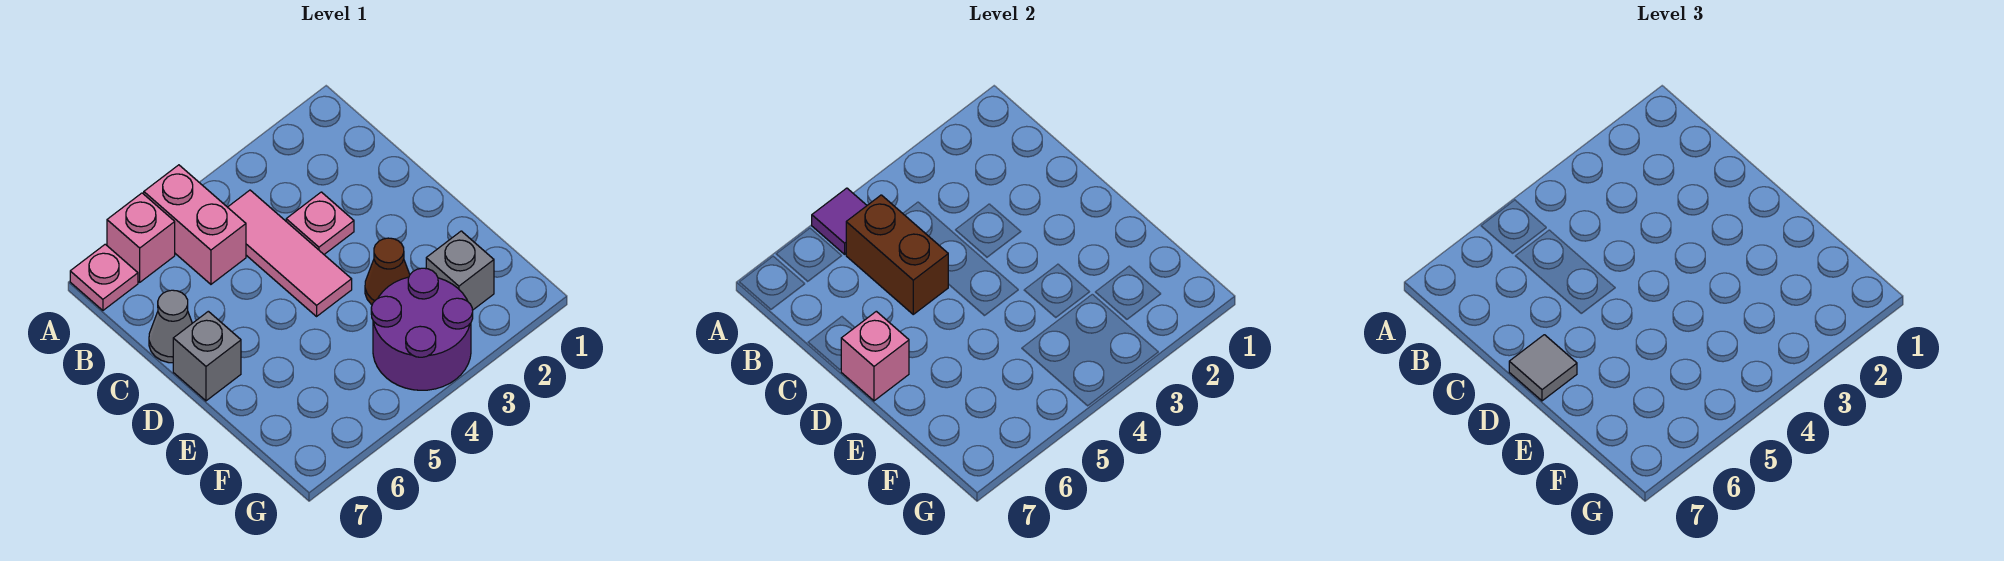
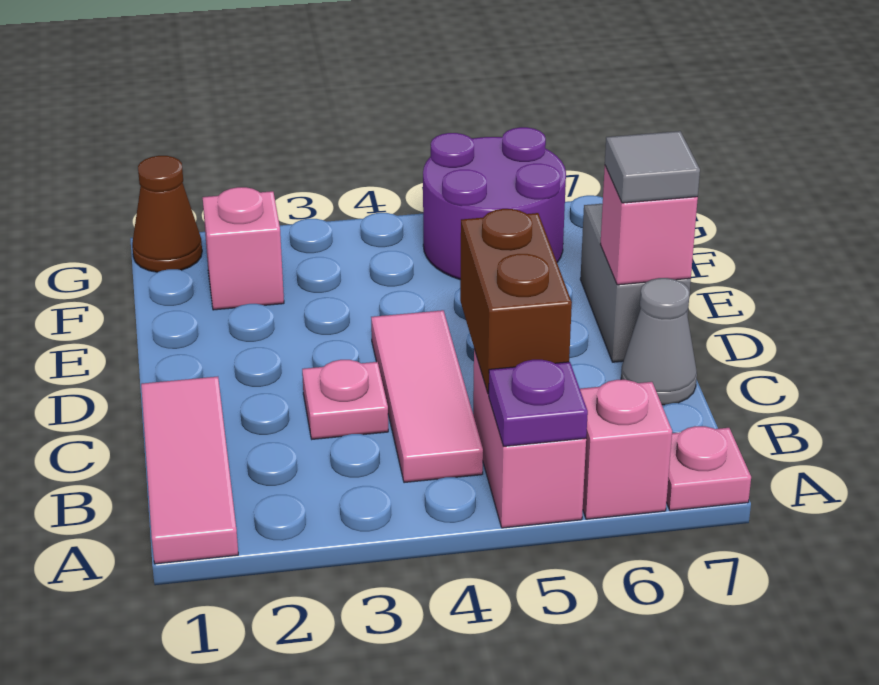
none -> pink tile A1:C1 level 1
purple tile A5 level 2 -> purple plate A5 level 2
grey brick D7 level 1 -> grey brick D7:E7 level 1
brown cone E3 level 1 -> brown cone G1 level 1
grey brick F2 level 1 -> pink brick F2 level 1
purple round brick F3:G4 level 1 -> purple round brick F5:G6 level 1

